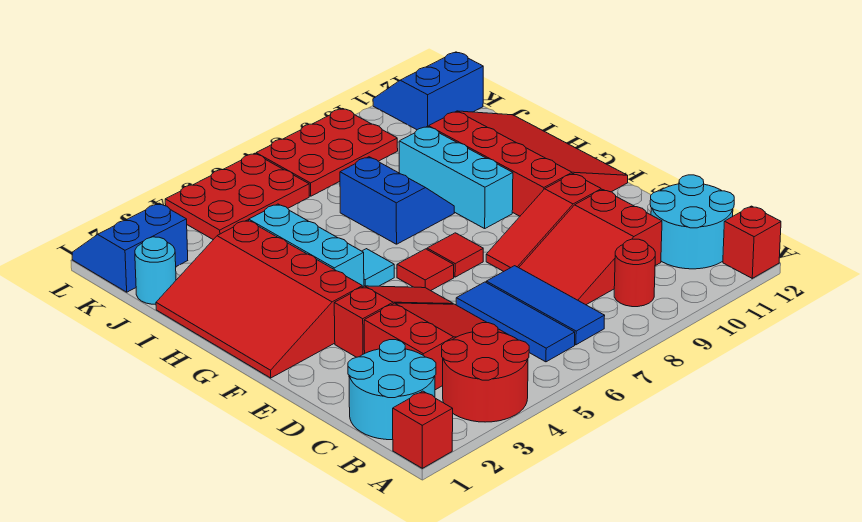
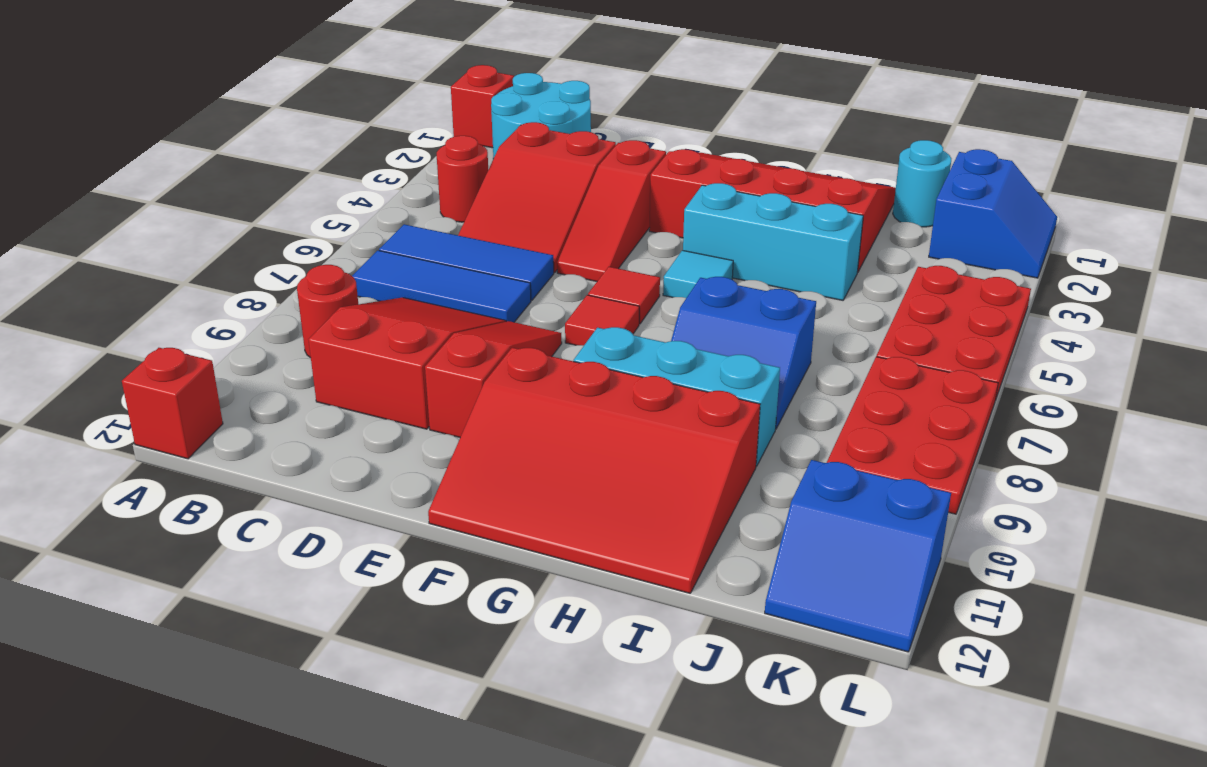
red round brick A3:B4 level 1 -> red round brick B4 level 1
cyan round brick B11:C12 level 1 -> none
blue slope K11:L12 level 1 top K -> blue slope K11:L12 level 1 top 11

